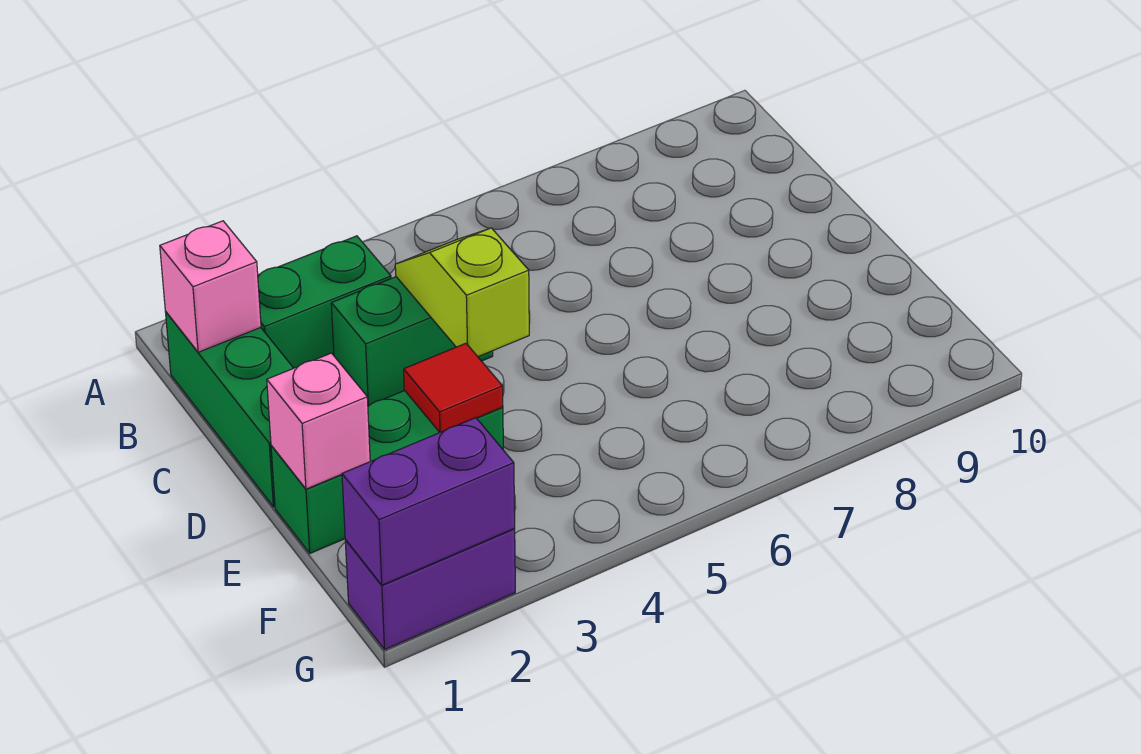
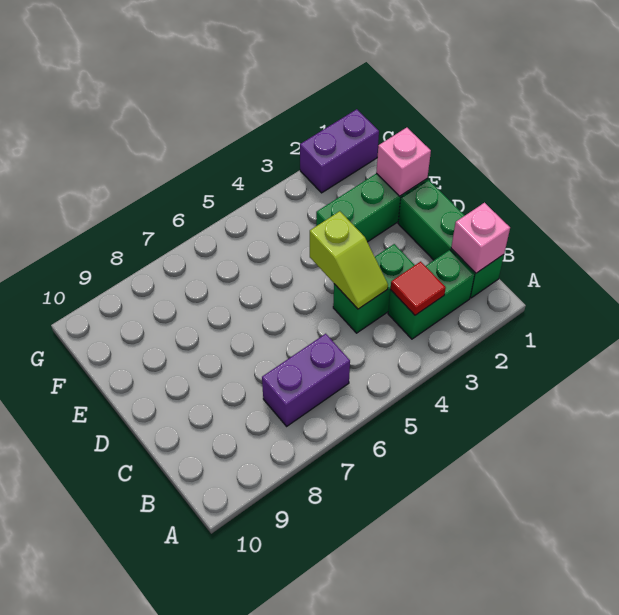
red tile E3 level 2 -> red tile B3 level 2
purple brick G1:G2 level 2 -> purple brick B6:B7 level 1

